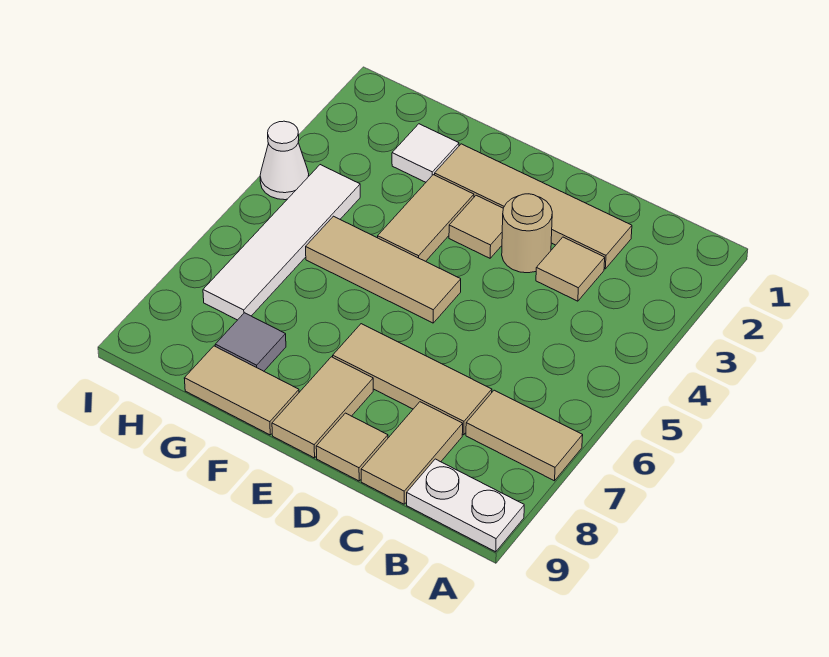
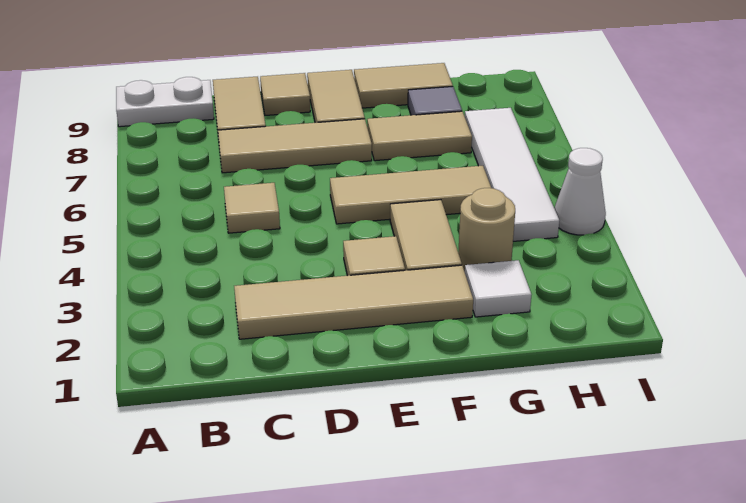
tan tile A7:B7 level 1 -> tan tile F7:G7 level 1
tan tile C3 level 1 -> tan tile C5 level 1
tan round brick D3 level 1 -> tan round brick G3 level 1

